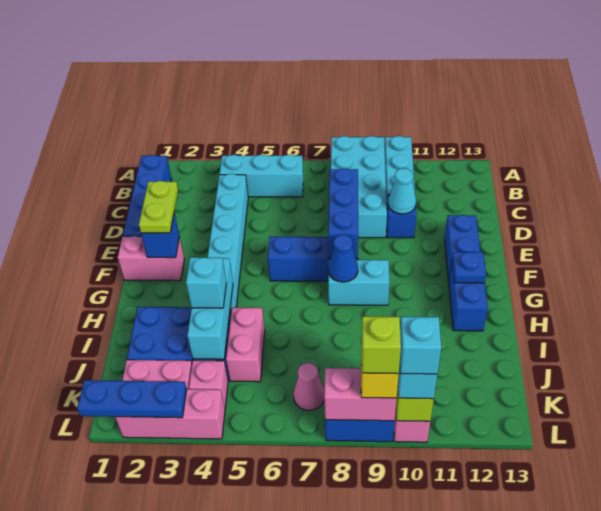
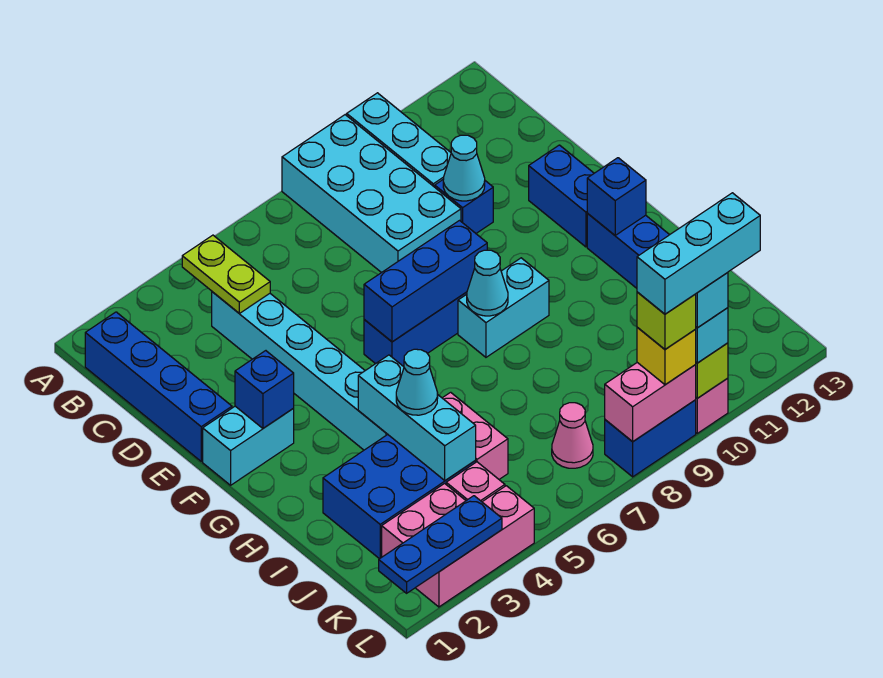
cyan brick B4:B6 level 1 -> cyan brick L9:L11 level 5
blue brick D8:F8 level 2 -> blue brick F6:F8 level 2
lime plate E2:F2 level 3 -> lime plate B4:C4 level 2
pink brick F1:F2 level 1 -> cyan brick F1:F2 level 1
blue cone G8 level 2 -> cyan cone G8 level 2
blue plate G12 level 2 -> blue brick G12 level 2
cyan brick I4 level 3 -> cyan cone I4 level 3

